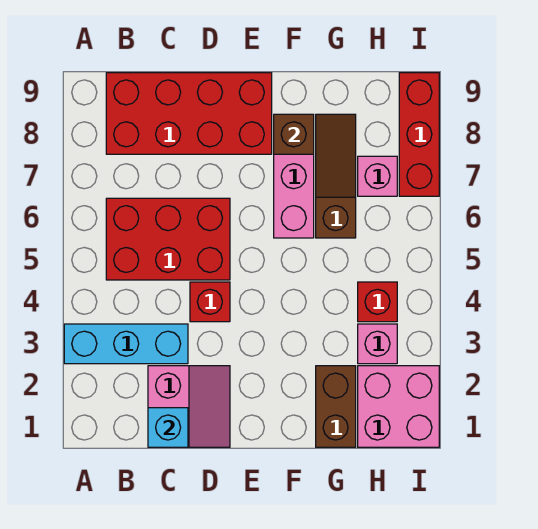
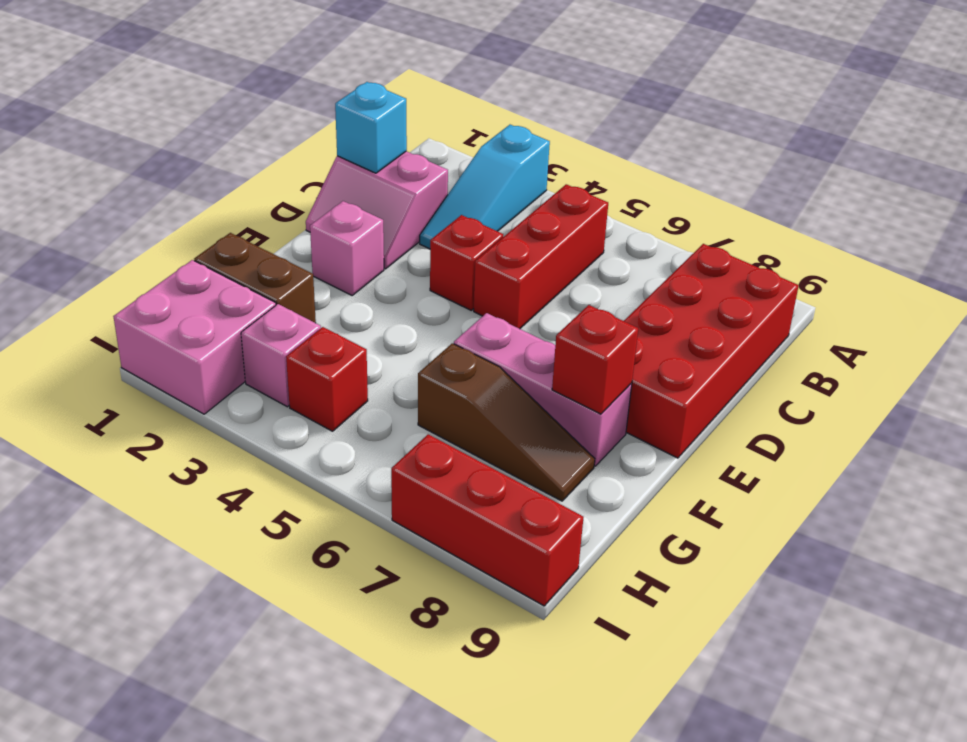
cyan brick A3:C3 level 1 -> cyan slope A3:C3 level 1 top A
red brick B5:D6 level 1 -> red brick B5:D5 level 1
brown brick F8 level 2 -> red brick F8 level 2
pink brick H7 level 1 -> pink brick E2 level 1

